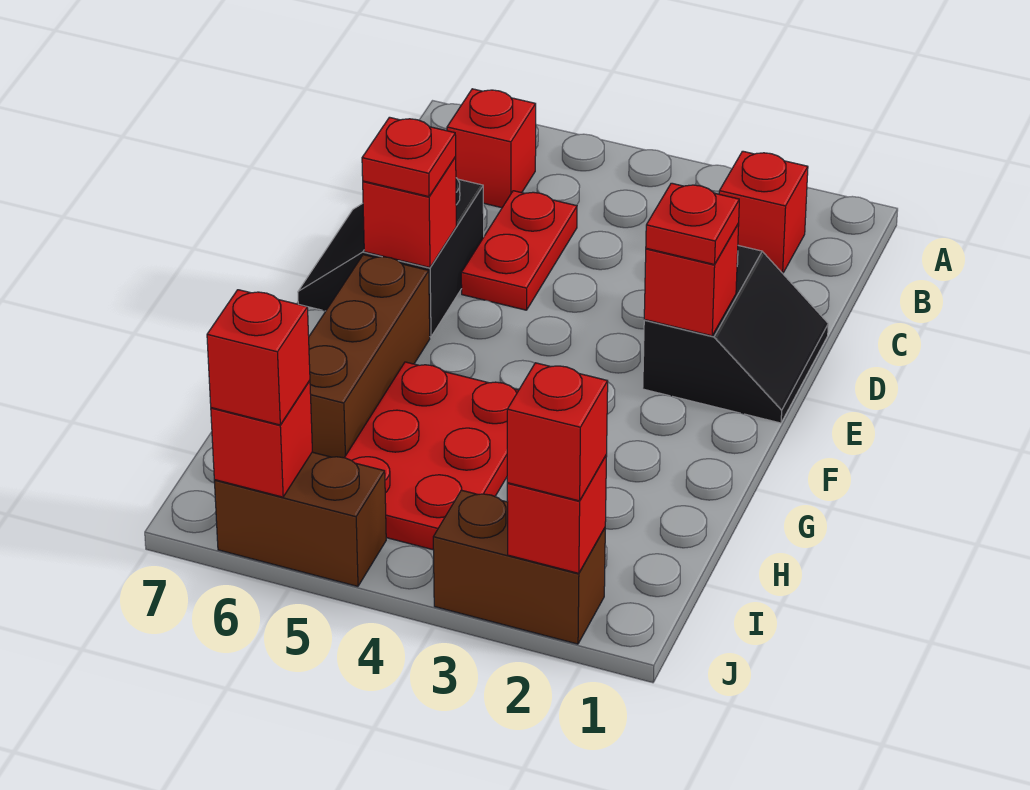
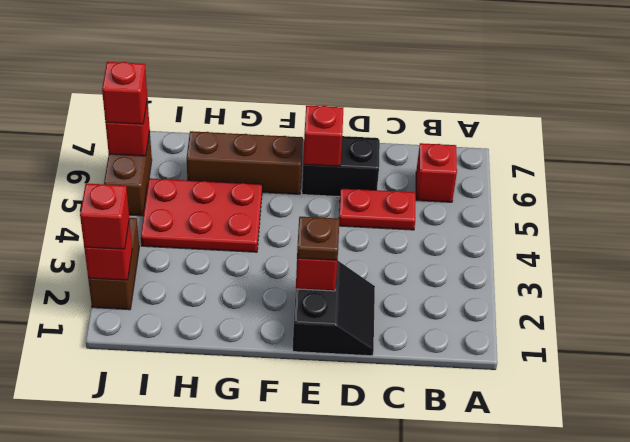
red brick B2 level 1 -> none
black slope D1:E2 level 1 top 2 -> black slope D1:E2 level 1 top E
red plate E2 level 3 -> brown plate E2 level 3
red plate E6 level 3 -> none

